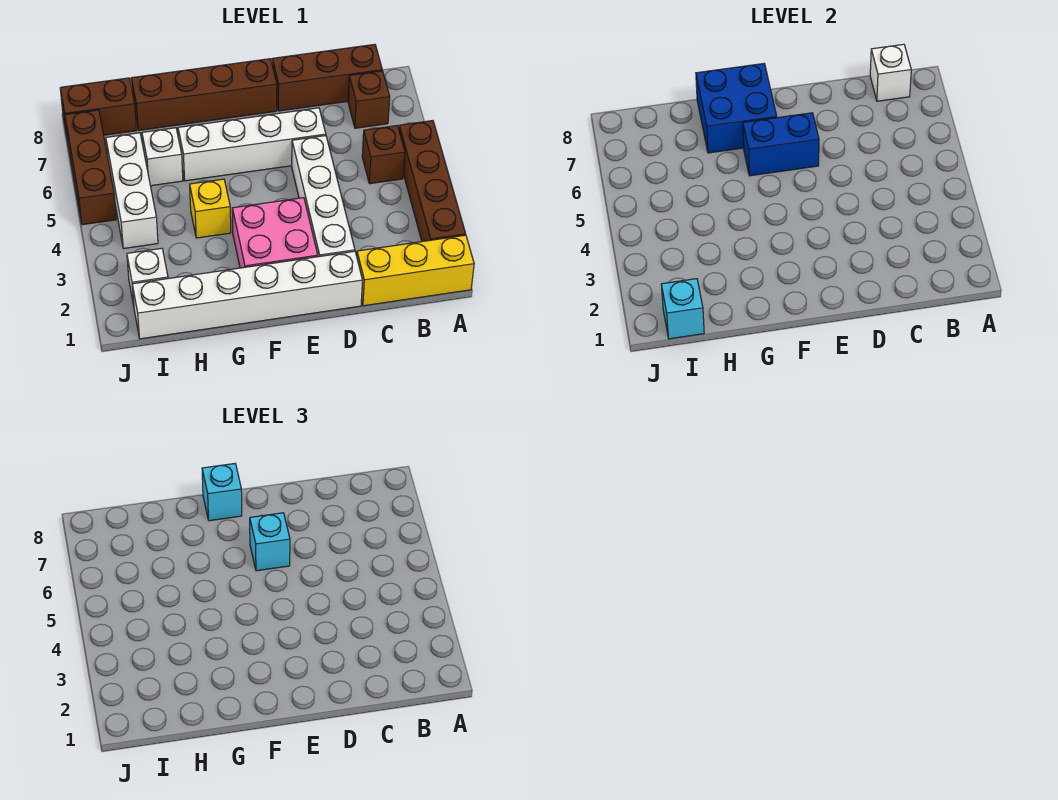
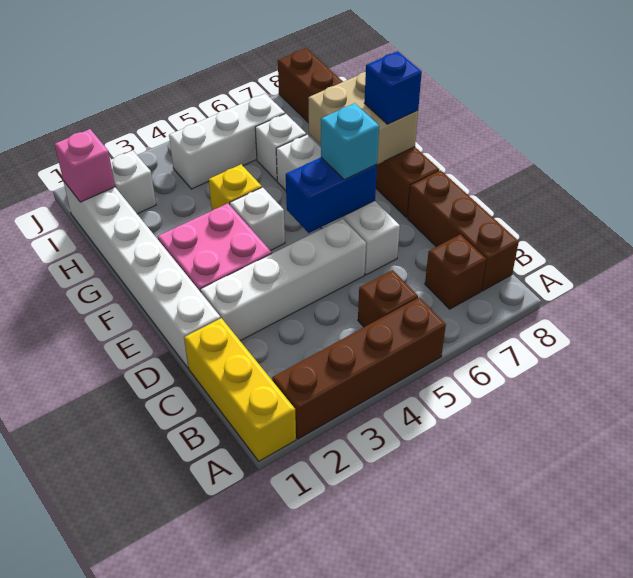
white brick B8 level 2 -> white brick F4 level 1
blue brick E6:F6 level 2 -> blue brick E5:E6 level 2
blue brick F7:G8 level 2 -> tan brick F7:G8 level 2
cyan brick F8 level 3 -> blue brick F8 level 3
cyan brick I1 level 2 -> pink brick I1 level 2
brown brick J5:J7 level 1 -> none

